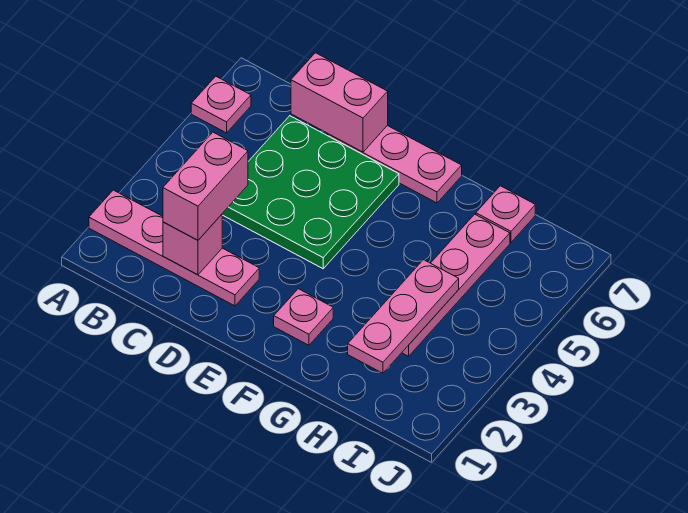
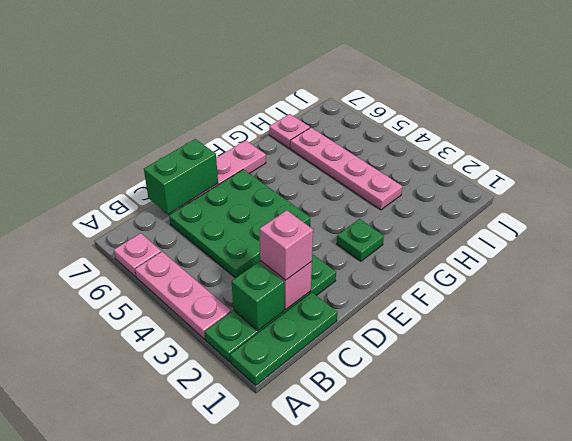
none -> green plate A1:C1 level 1
pink plate A2:D2 level 1 -> green plate A2:D2 level 1
none -> green brick B2 level 2
pink brick C2:C3 level 3 -> pink brick C2 level 3
pink brick C7:D7 level 2 -> green brick C7:D7 level 2
pink plate F2 level 1 -> green plate F2 level 1
pink plate H2:H4 level 2 -> pink plate A3:A5 level 1

